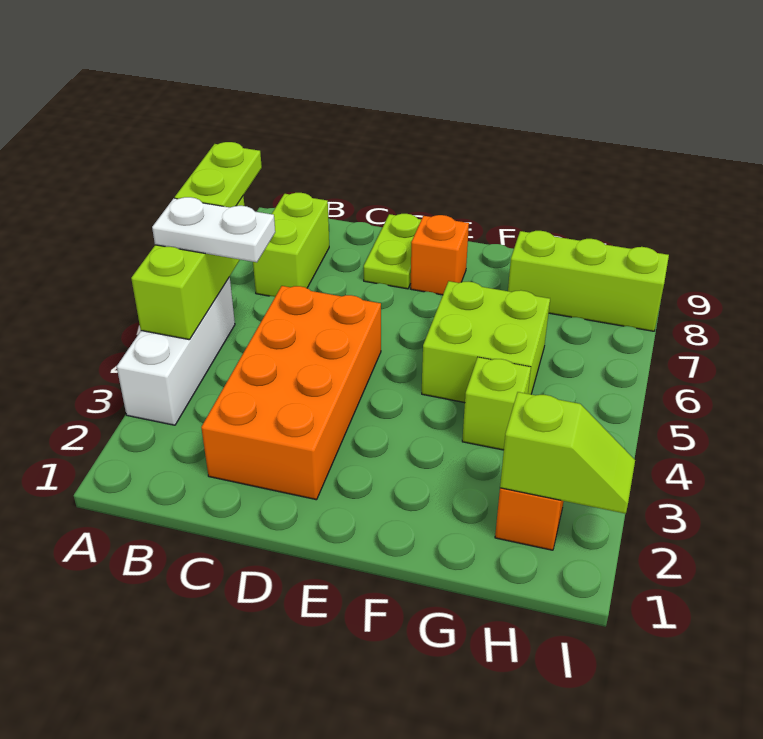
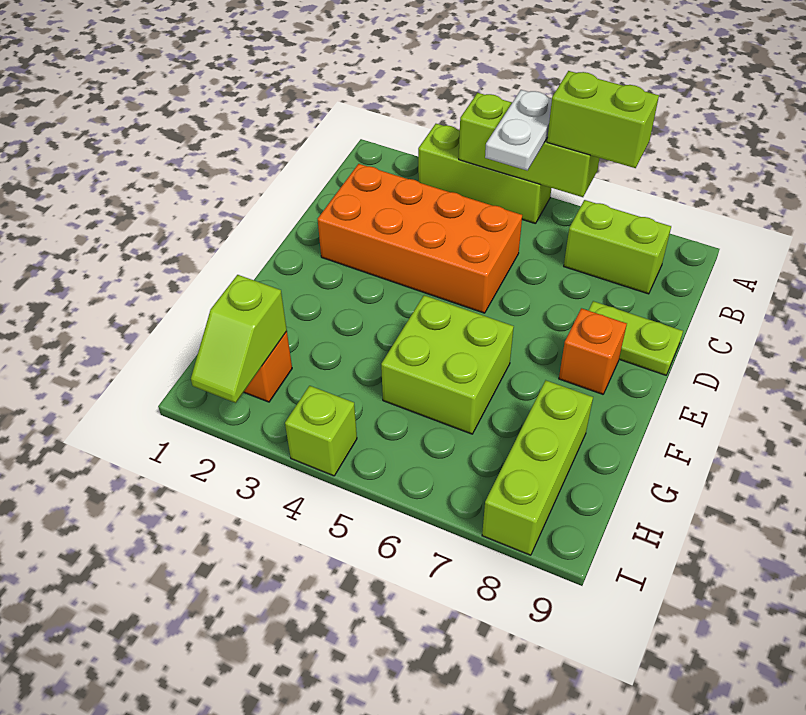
white brick A3:A5 level 1 -> lime brick A3:A5 level 1
lime plate A6:A7 level 3 -> lime brick A6:A7 level 3
lime brick G4 level 1 -> lime brick I4 level 1

